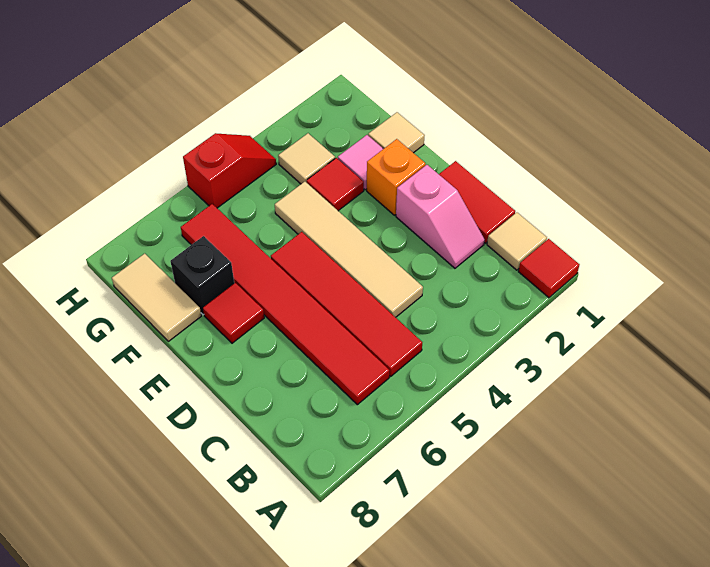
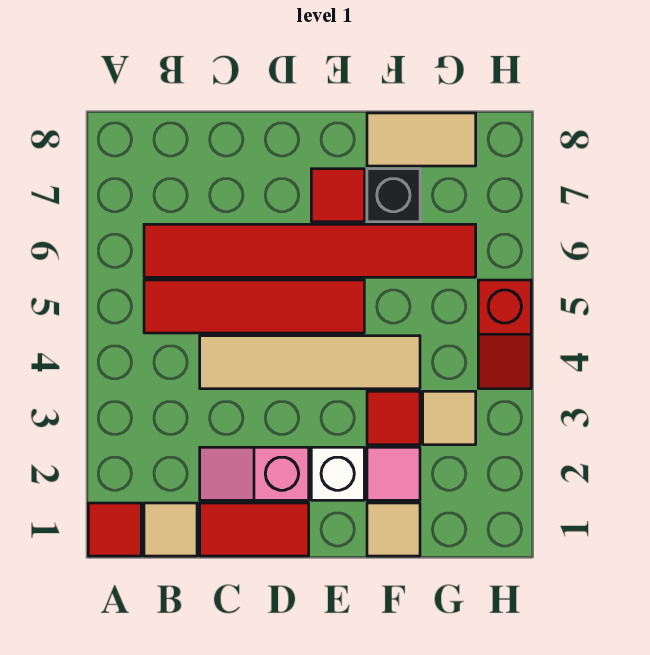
orange brick E2 level 1 -> white brick E2 level 1

